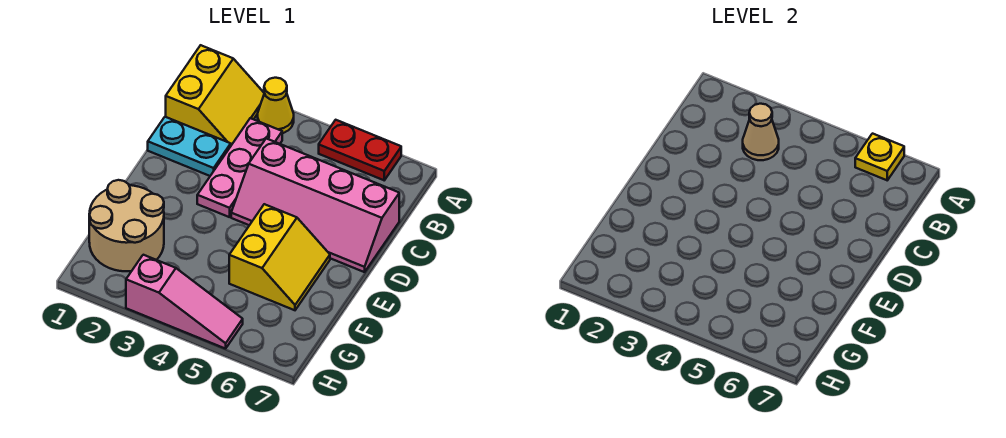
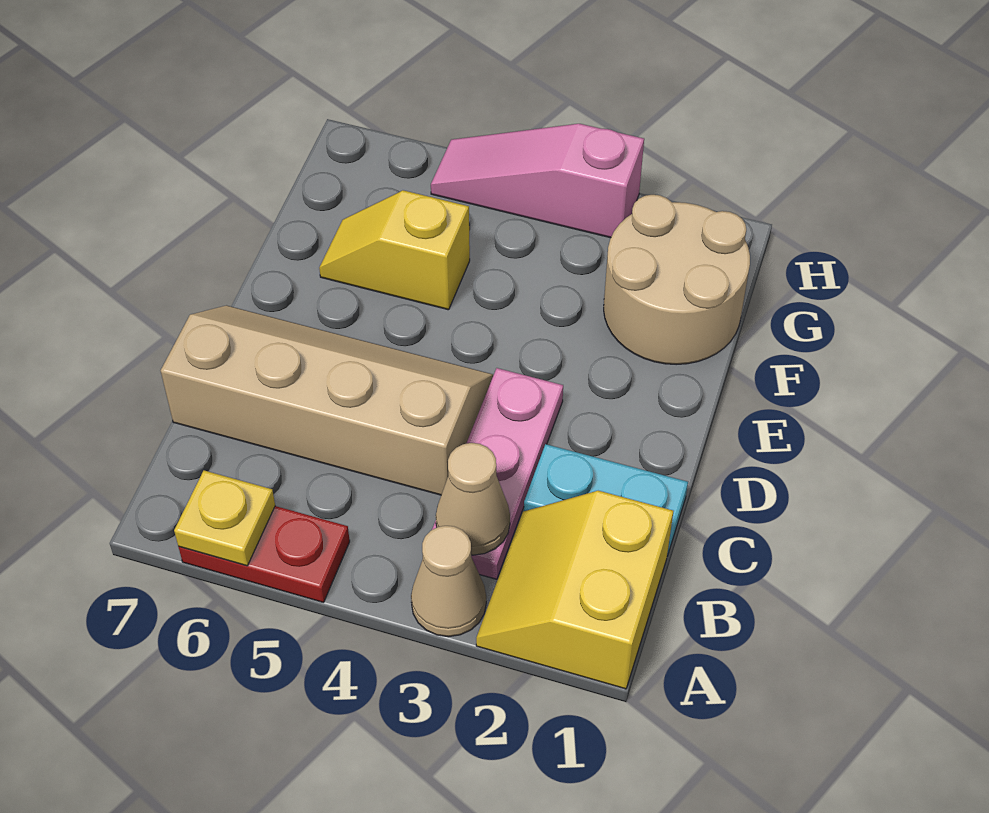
yellow cone A3 level 1 -> tan cone A3 level 1
pink slope C4:D7 level 1 top C -> tan slope C4:D7 level 1 top C
yellow slope E5:F6 level 1 top 5 -> yellow slope F5:F6 level 1 top 5

